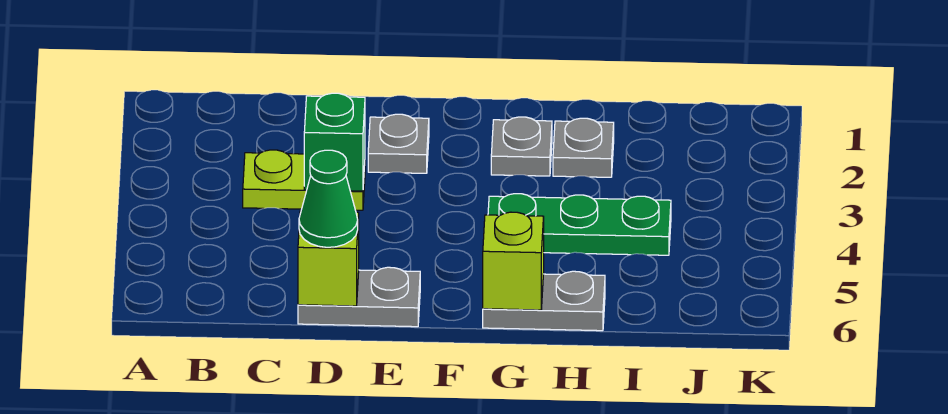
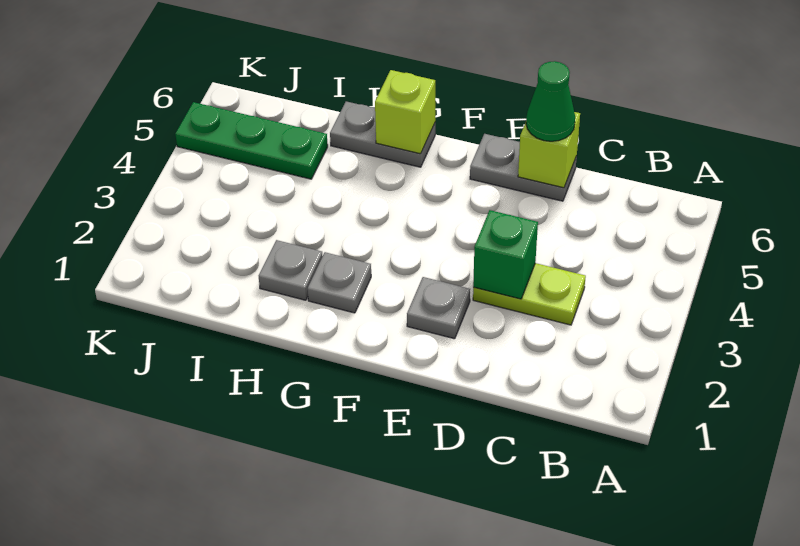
green plate G4:I4 level 1 -> green plate I5:K5 level 1

